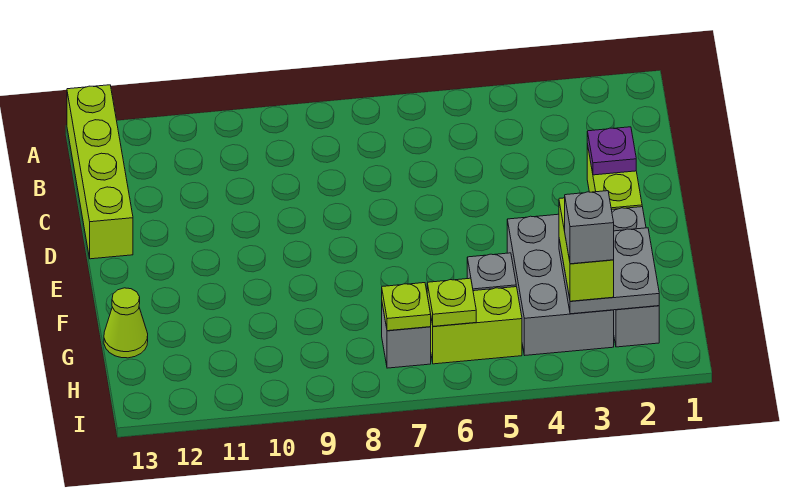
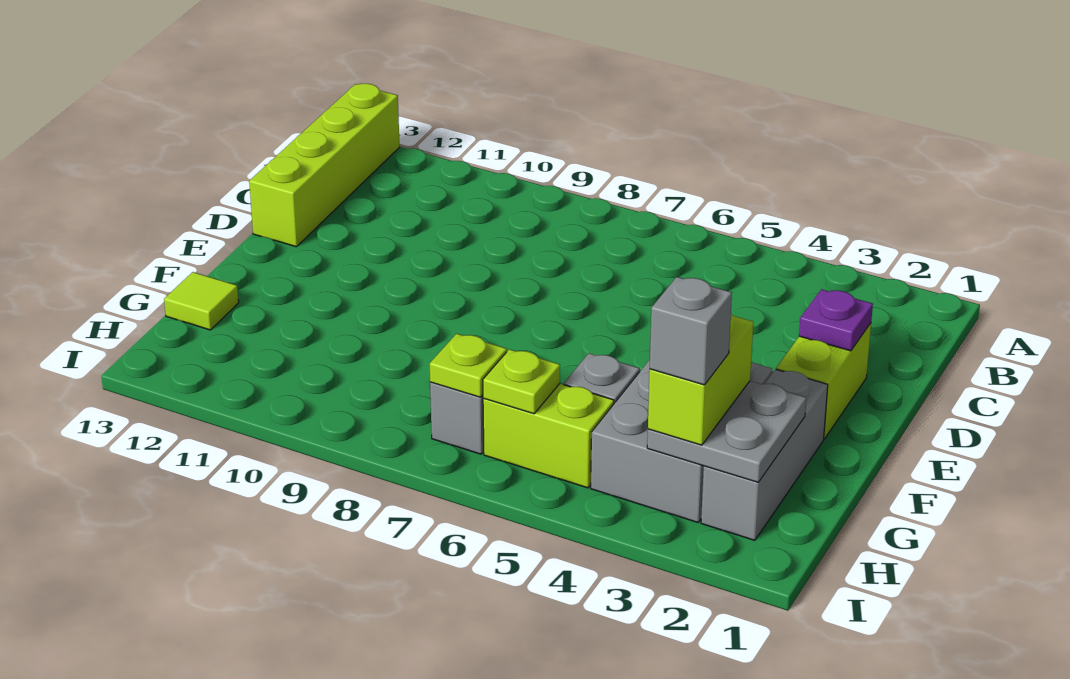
lime cone G13 level 1 -> lime tile G13 level 1

